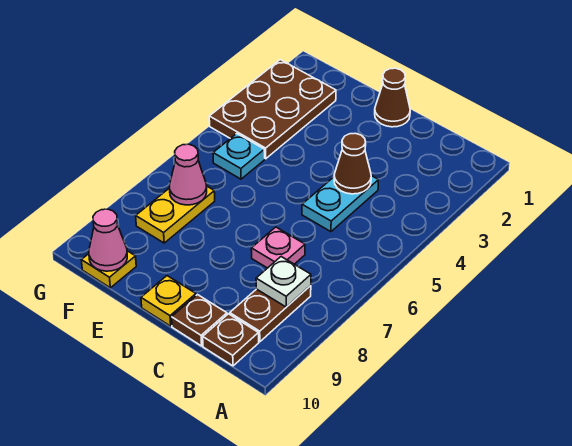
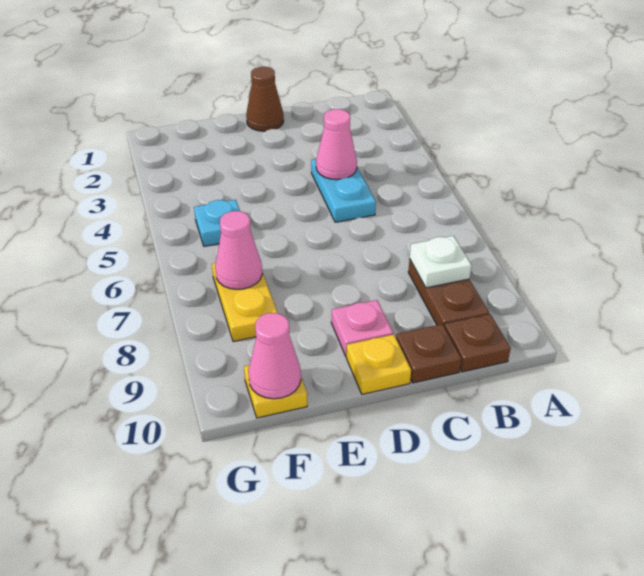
brown cone C4 level 2 -> pink cone C4 level 2
pink plate C7 level 1 -> pink plate D9 level 1
brown plate F2:G4 level 1 -> none

